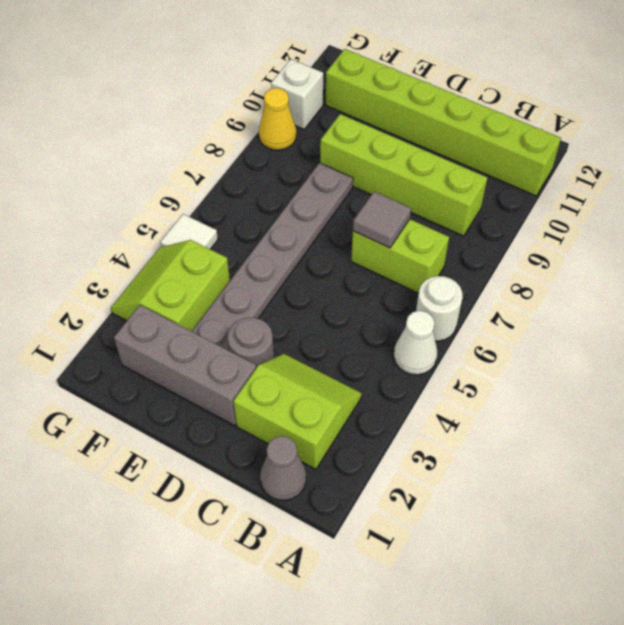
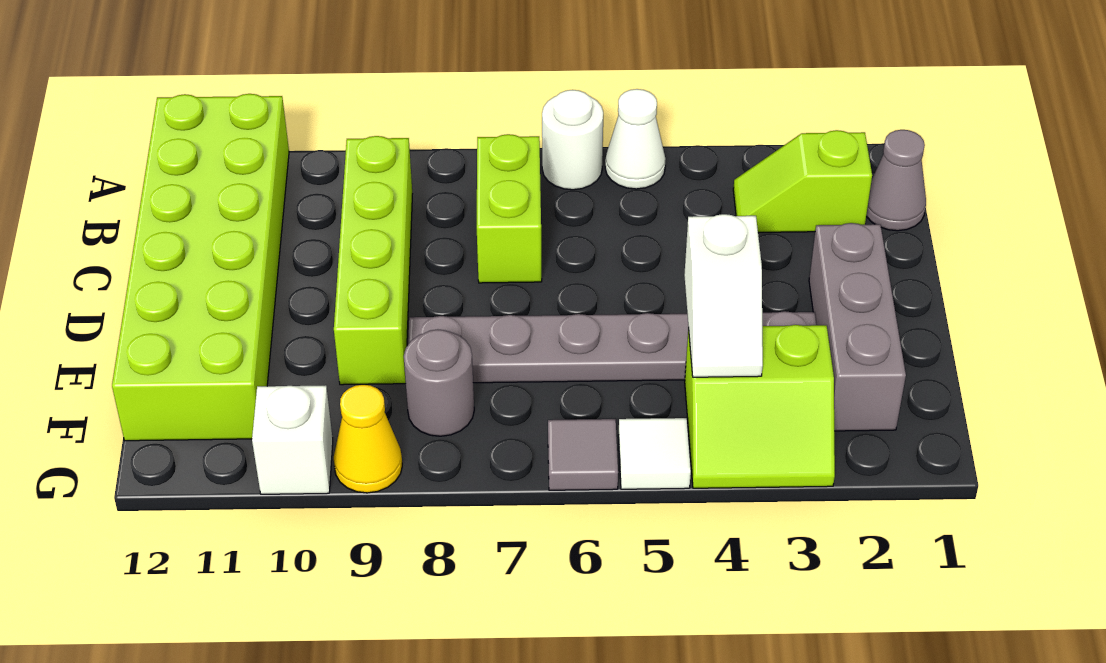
lime brick A11:F11 level 1 -> lime brick A11:F12 level 1
lime slope B2:C3 level 1 top 2 -> lime slope B2:B3 level 1 top 2
grey tile C7 level 2 -> grey tile G6 level 1
grey round brick D3 level 1 -> grey round brick F8 level 1
none -> white slope E4:F4 level 2 top E

